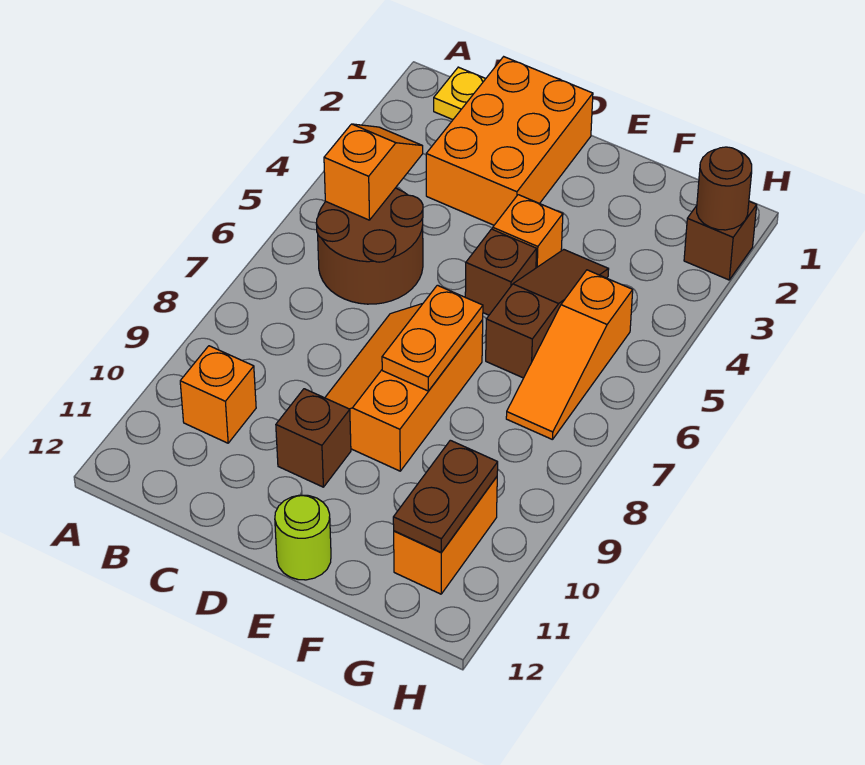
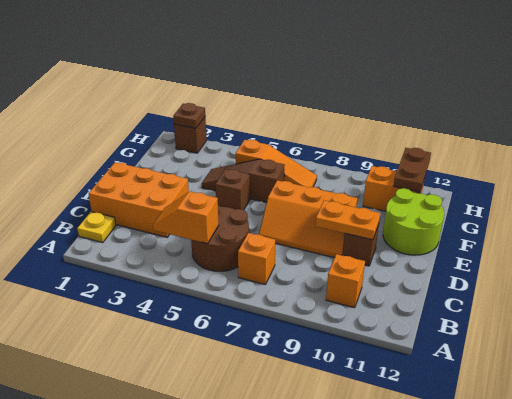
orange brick E4 level 1 -> orange brick B7 level 1
orange plate E7:E8 level 2 -> orange plate D9:D10 level 2
lime round brick E12 level 1 -> lime round brick E11:F12 level 1
brown plate G10:G11 level 2 -> brown plate G11:H11 level 2
brown round brick H2 level 2 -> brown plate H2 level 2

